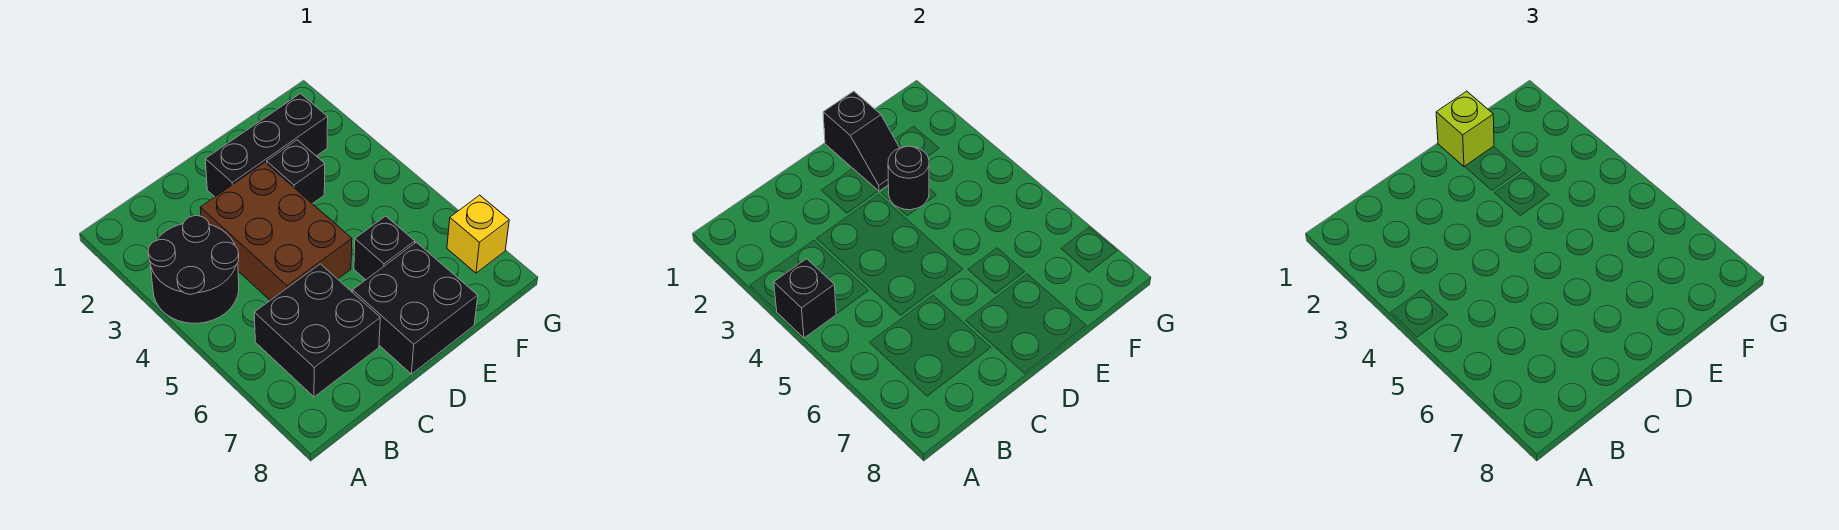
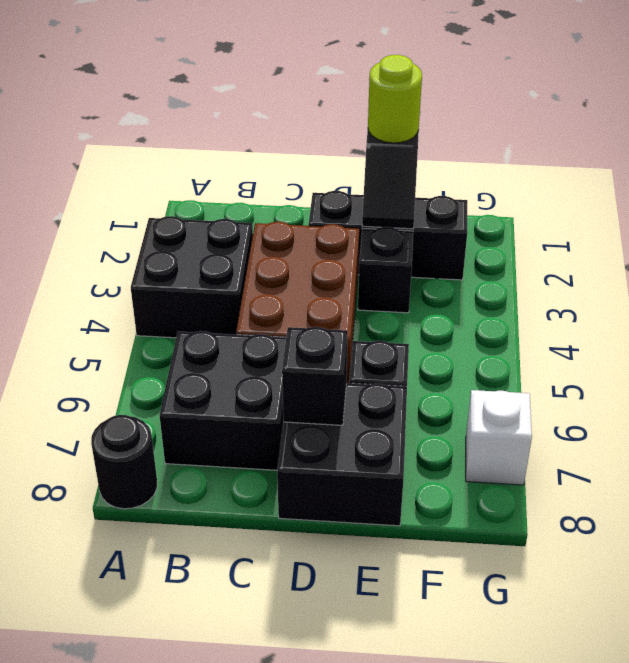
black round brick A3:B4 level 1 -> black brick A3:B4 level 1
black brick A4 level 2 -> black brick D7 level 2
lime brick E1 level 3 -> lime round brick E1 level 3
black round brick E3 level 2 -> black round brick A8 level 1
yellow brick G7 level 1 -> white brick G7 level 1

